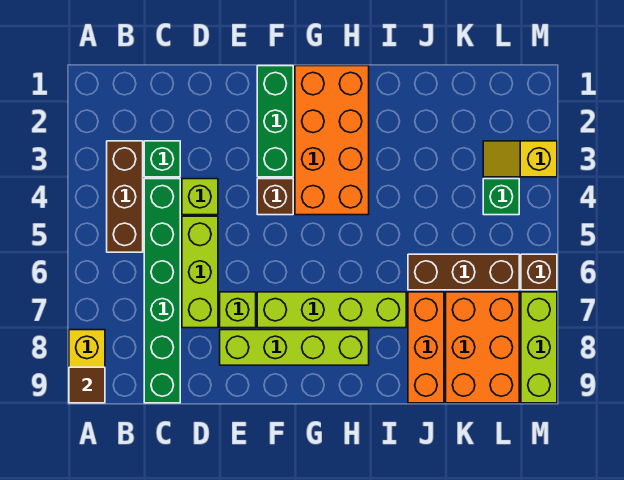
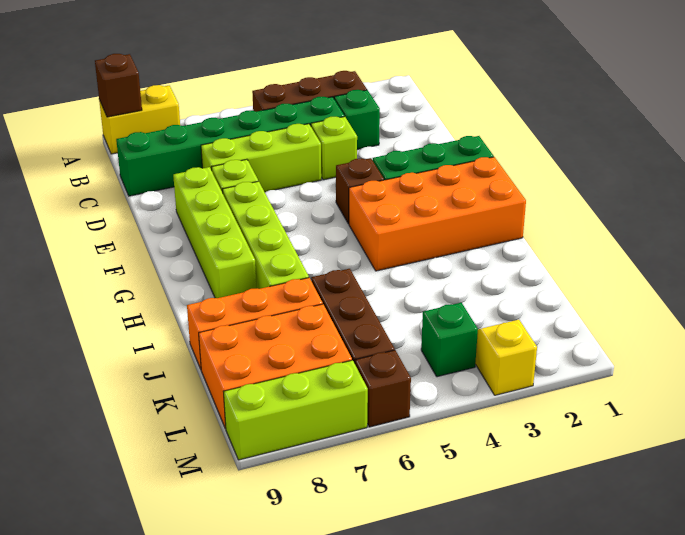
brown tile A9 level 2 -> brown brick A9 level 2

